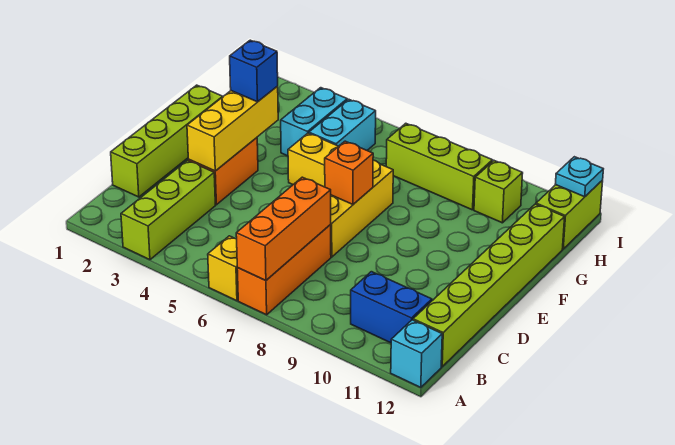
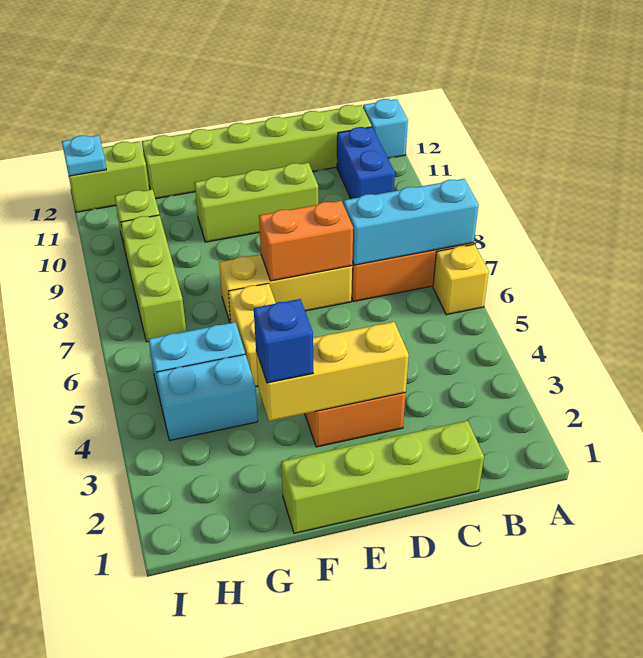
lime brick A3:C3 level 1 -> lime brick D10:F10 level 1
orange brick A7:C7 level 2 -> cyan brick A7:C7 level 2
orange brick E7 level 2 -> orange brick D7:E7 level 2

